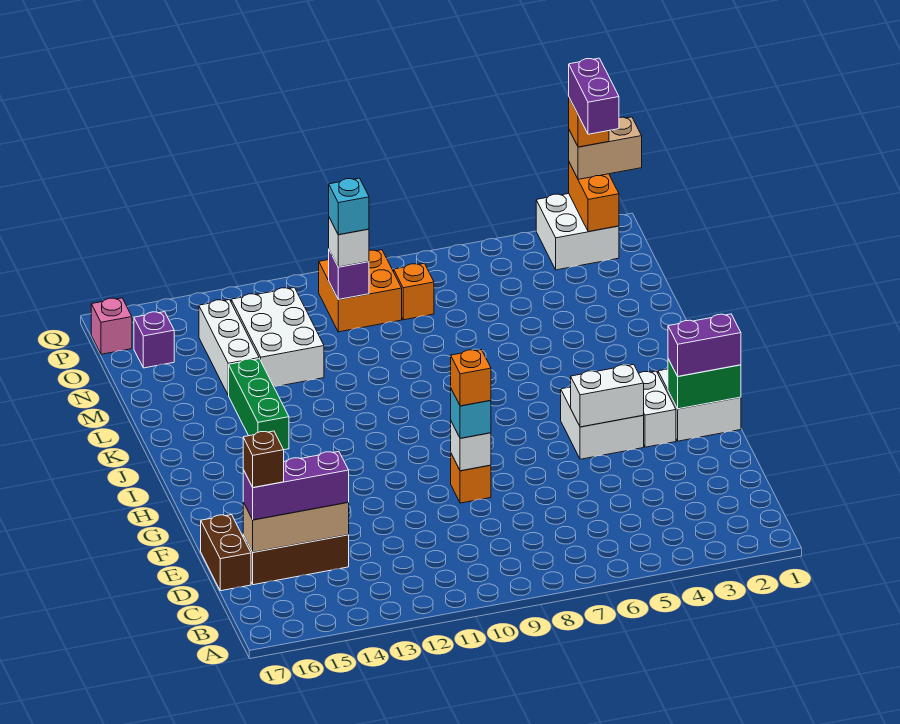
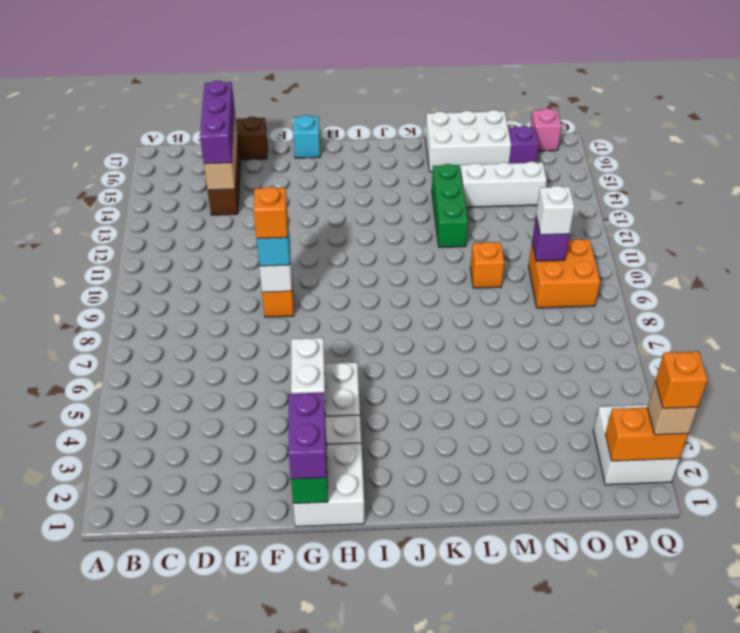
brown brick D16 level 4 -> none
green brick J14:L14 level 1 -> green brick L12:L14 level 1
white brick M12:O13 level 1 -> white brick L16:N17 level 1
orange brick O8 level 1 -> orange brick M10 level 1
cyan brick O10 level 4 -> cyan brick G17 level 1
purple brick P2:Q2 level 5 -> none
tan brick Q1:Q2 level 3 -> tan brick Q2 level 3

